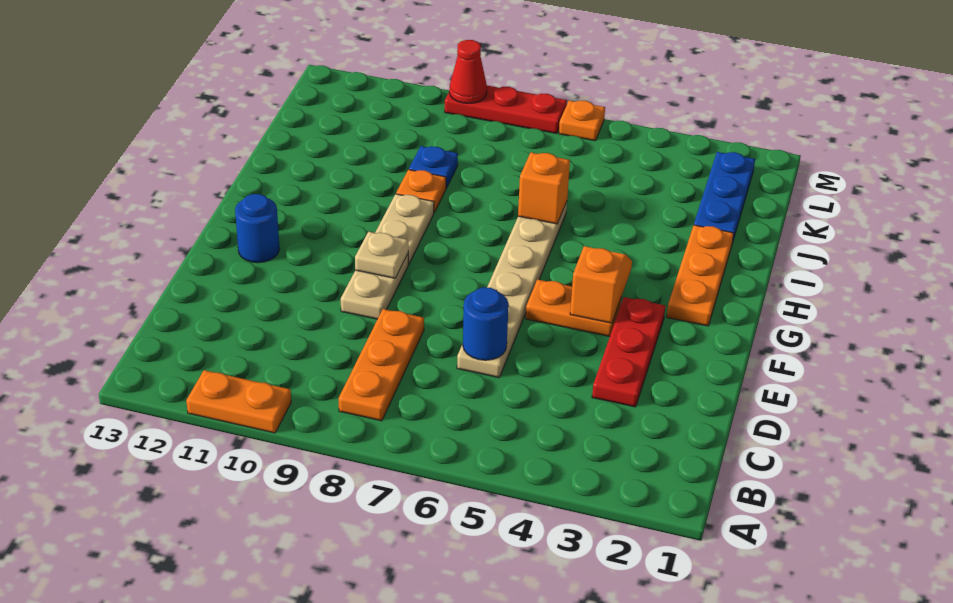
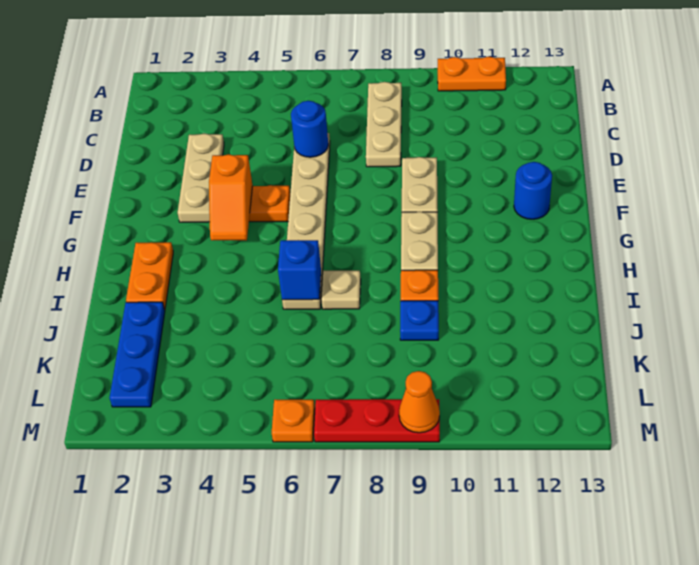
orange plate B8:D8 level 1 -> tan plate B8:D8 level 1
red plate D3:F3 level 1 -> tan plate D3:F3 level 1
tan plate F9 level 2 -> tan plate I7 level 1
orange plate G2:I2 level 1 -> orange plate H2:I2 level 1
orange brick I6 level 2 -> blue brick I6 level 2
red cone M9 level 2 -> orange cone M9 level 2

